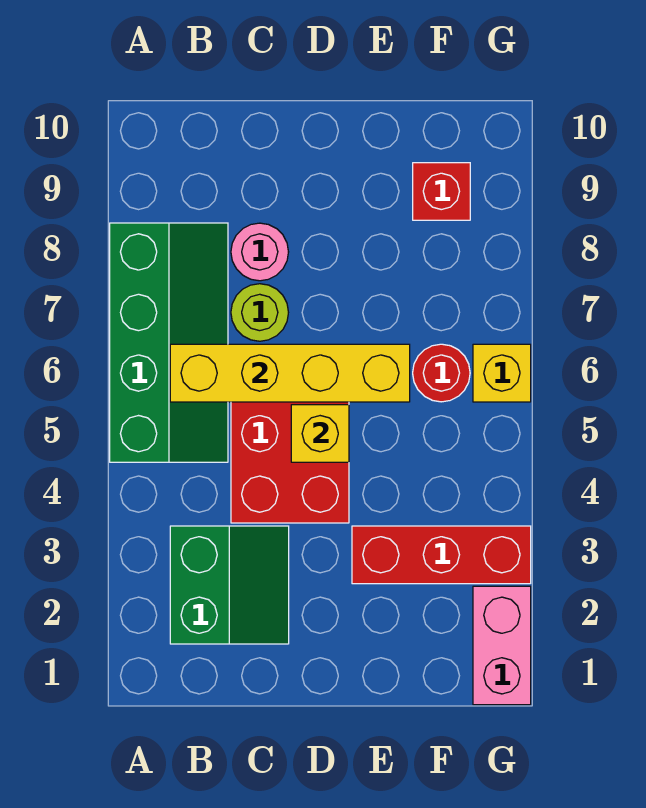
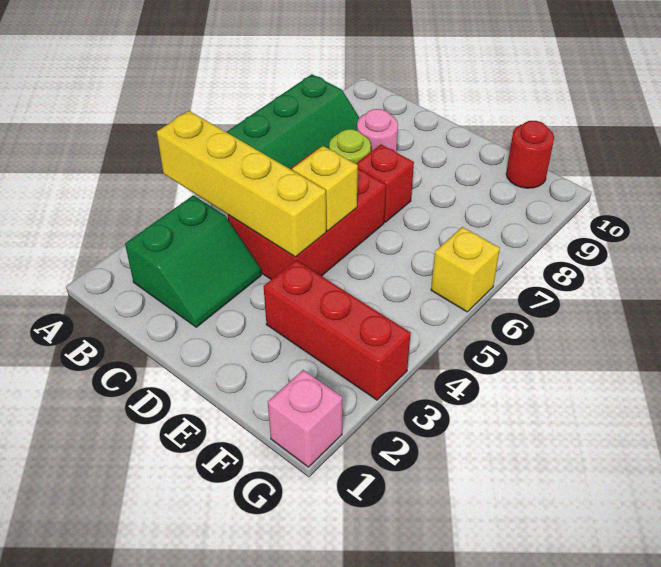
yellow brick B6:E6 level 2 -> yellow brick A4:D4 level 2
red round brick F6 level 1 -> red round brick F10 level 1
red brick F9 level 1 -> red brick D7 level 1
pink brick G1:G2 level 1 -> pink brick G1 level 1

